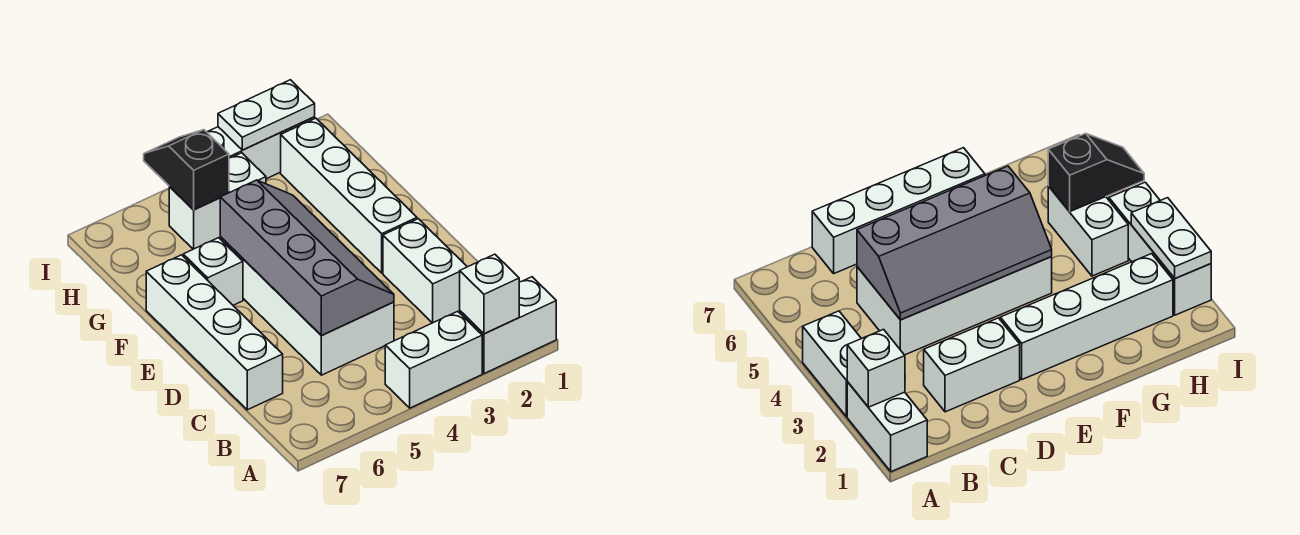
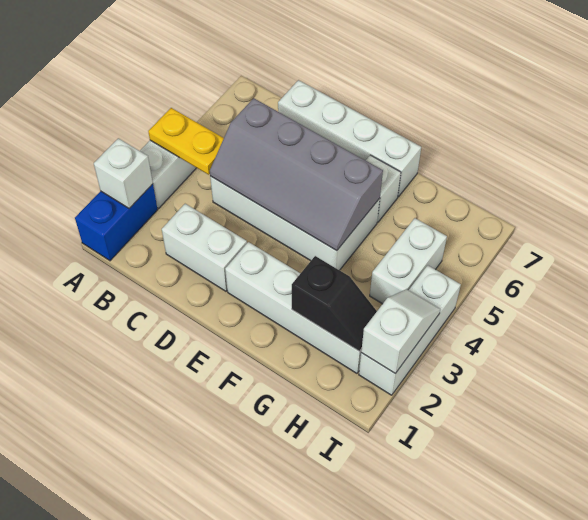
white brick A1:A2 level 1 -> blue brick A1:A2 level 1
none -> yellow plate A4:B4 level 2
black slope H5:I5 level 2 top H -> black slope G2:H2 level 2 top G
white plate I2:I3 level 2 -> white slope I2:I3 level 2 top 2

